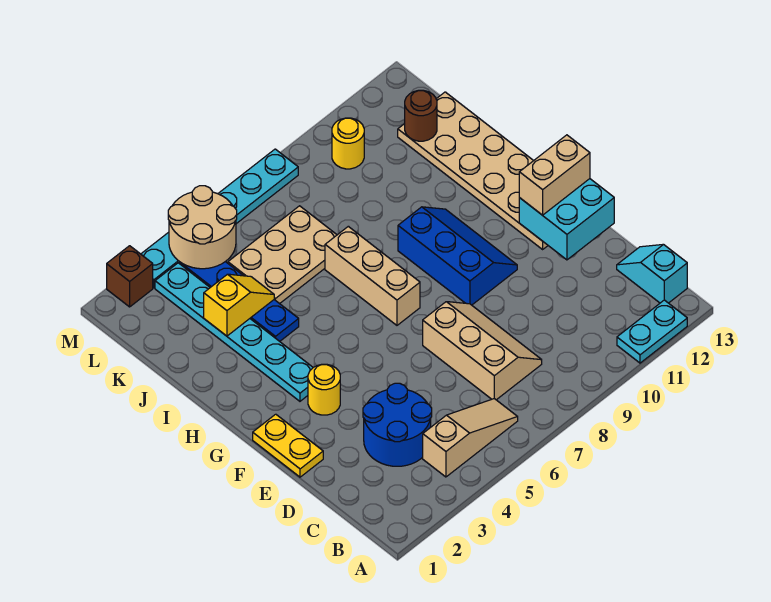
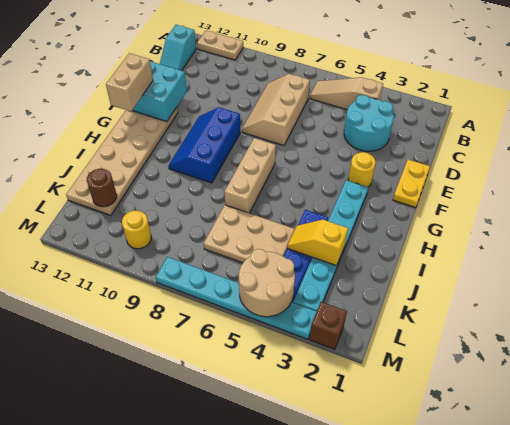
cyan plate A11:A12 level 1 -> tan plate A11:A12 level 1
blue round brick C3:D4 level 1 -> cyan round brick C3:D4 level 1
tan brick F12:F13 level 3 -> tan brick F13:G13 level 3

